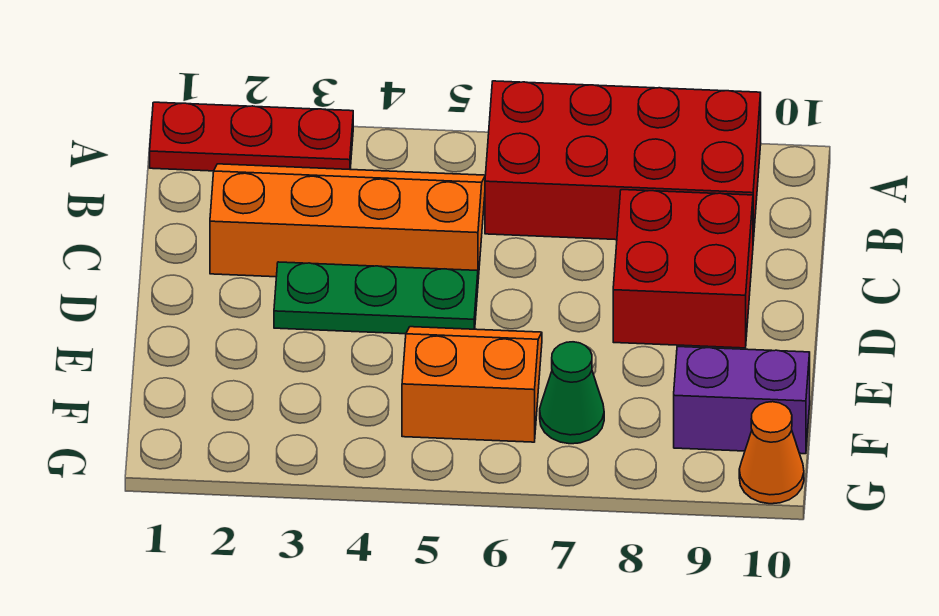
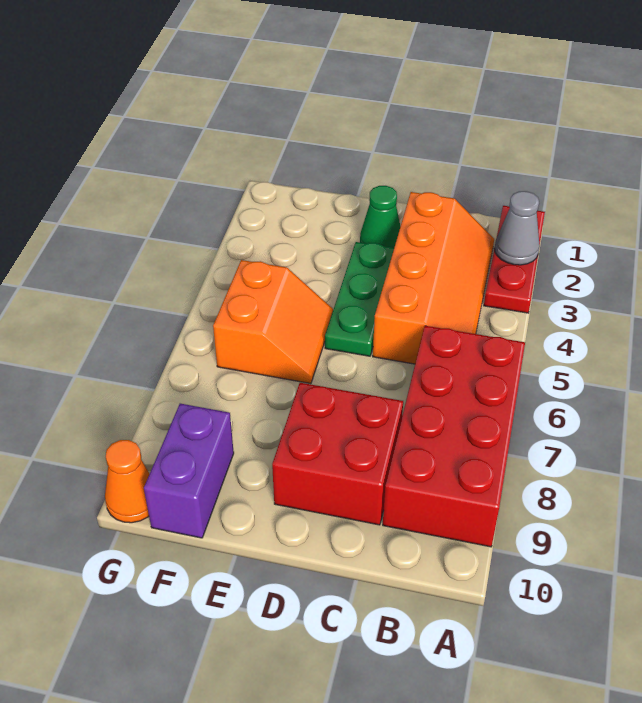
none -> grey cone A2 level 2
green cone F7 level 1 -> green cone D2 level 1

